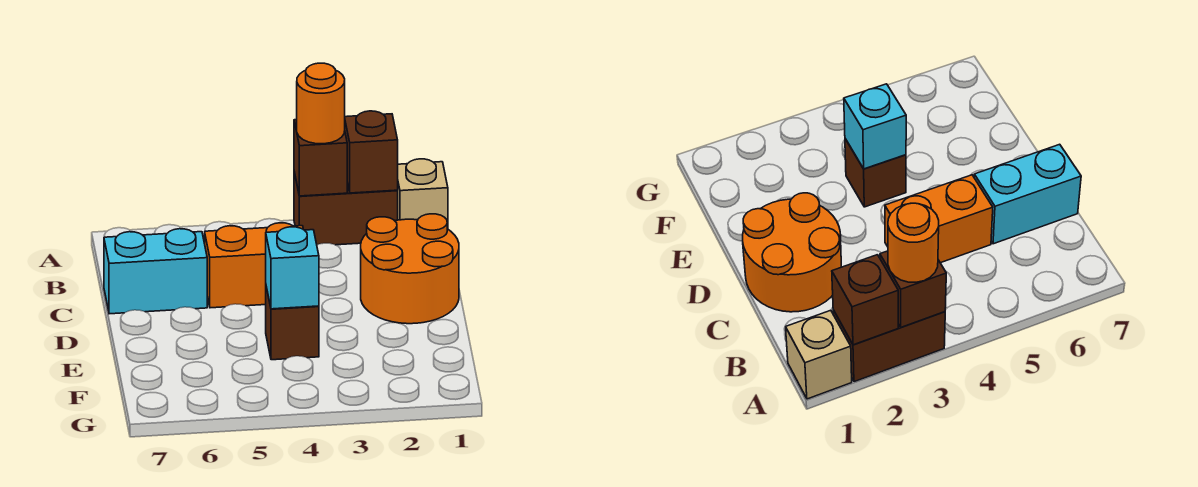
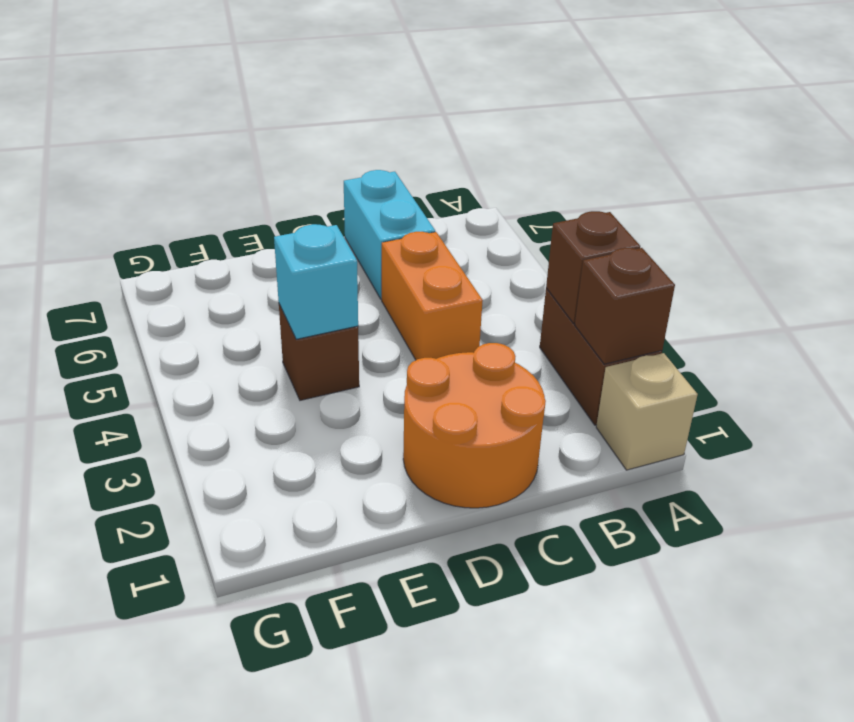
orange round brick A3 level 3 -> none

